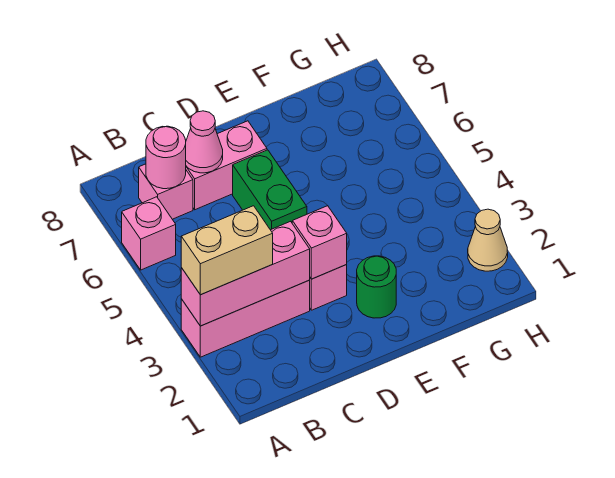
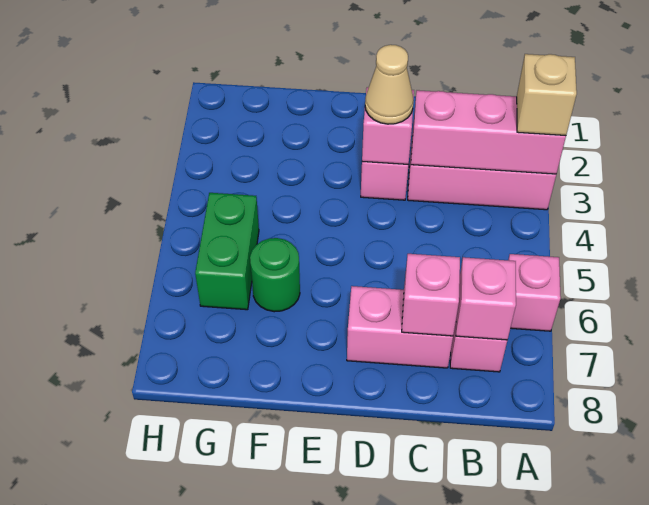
tan brick A3:B3 level 3 -> tan brick A3 level 3
pink round brick B7 level 2 -> pink brick B7 level 2
pink cone C7 level 2 -> pink brick C7 level 2
green brick D5:D6 level 1 -> green brick G5:G6 level 1
green round brick E2 level 1 -> green round brick F6 level 1
tan cone H2 level 1 -> tan cone D3 level 3

